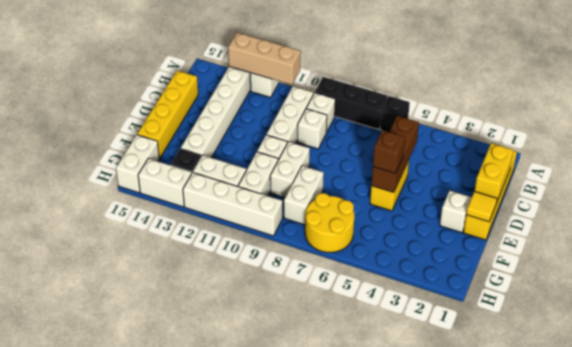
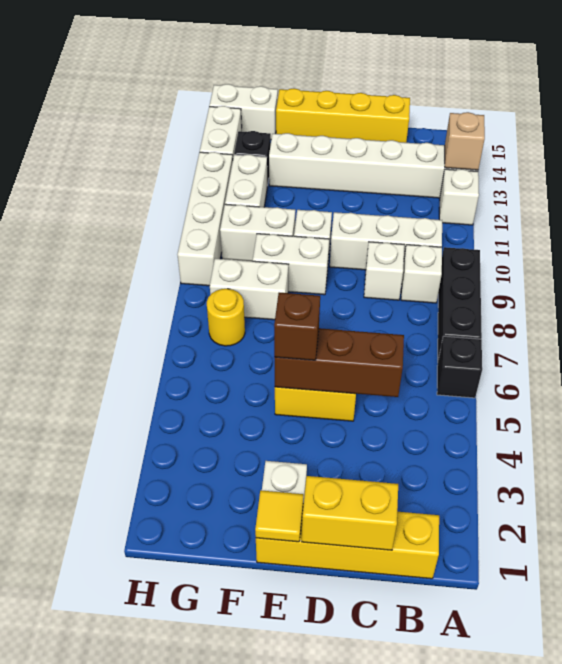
tan brick A11:A13 level 2 -> tan brick A13 level 2
yellow round brick G6:H7 level 1 -> yellow round brick G7 level 1

